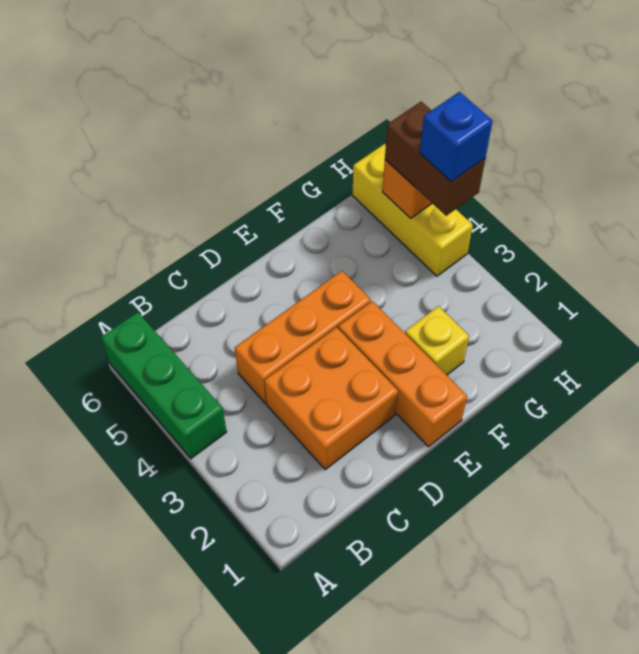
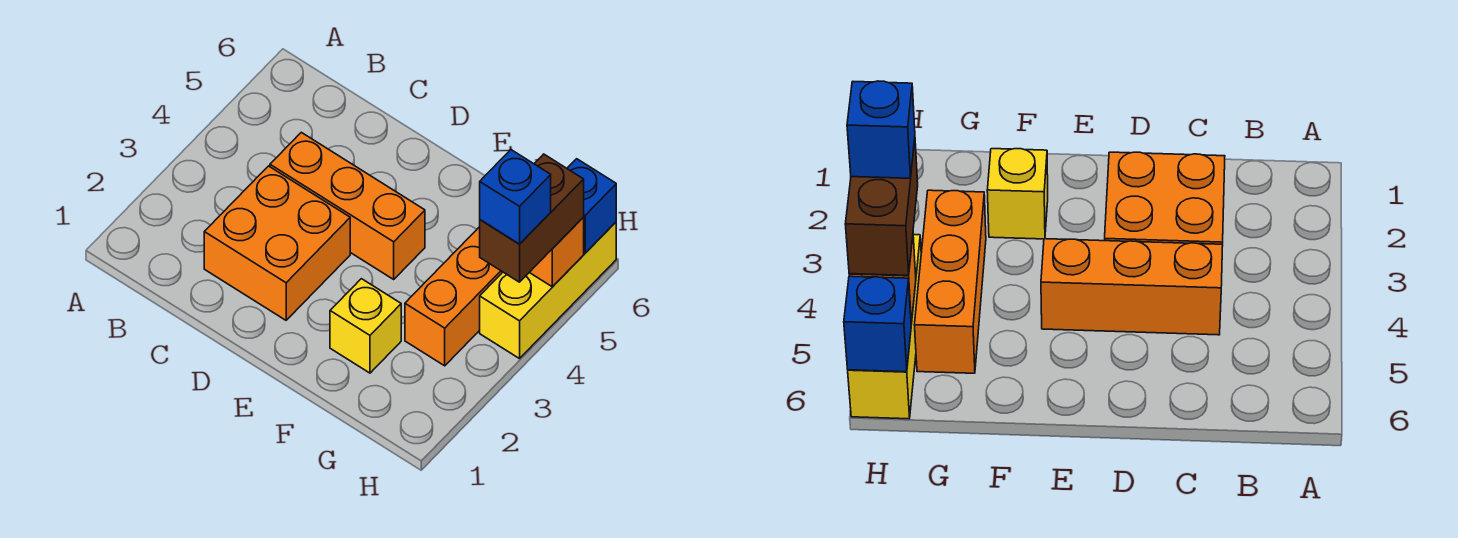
green brick A4:A6 level 1 -> none
orange brick E1:E3 level 1 -> orange brick G3:G5 level 1
none -> blue brick H6 level 2

